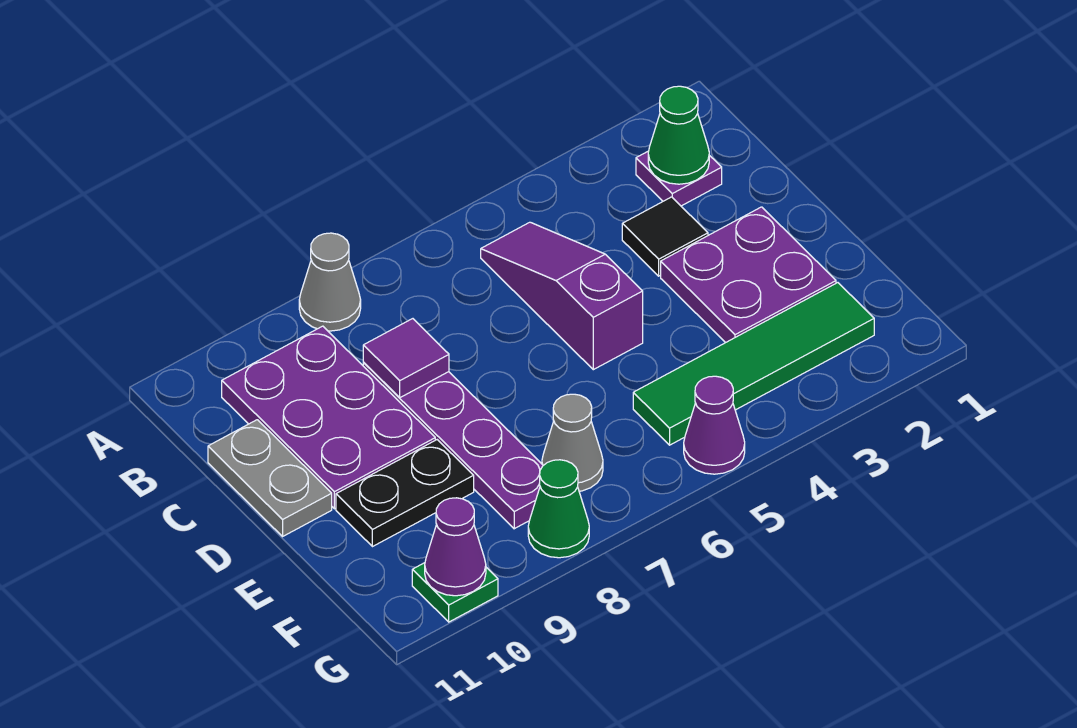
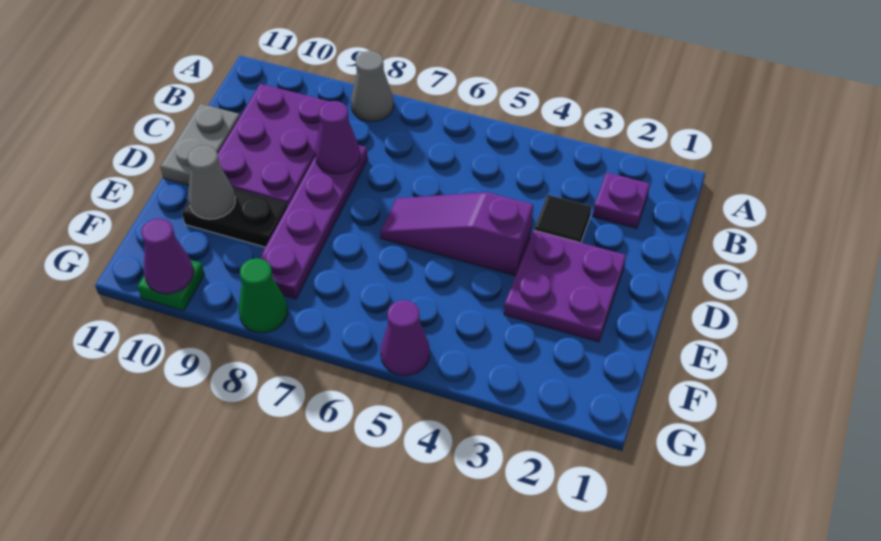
green cone B2 level 2 -> none
purple slope B5:D5 level 1 top D -> purple slope D4:D6 level 1 top 4
purple tile C8 level 2 -> purple cone C8 level 2
green tile F2:F5 level 1 -> none
grey cone F7 level 1 -> grey cone E10 level 2

